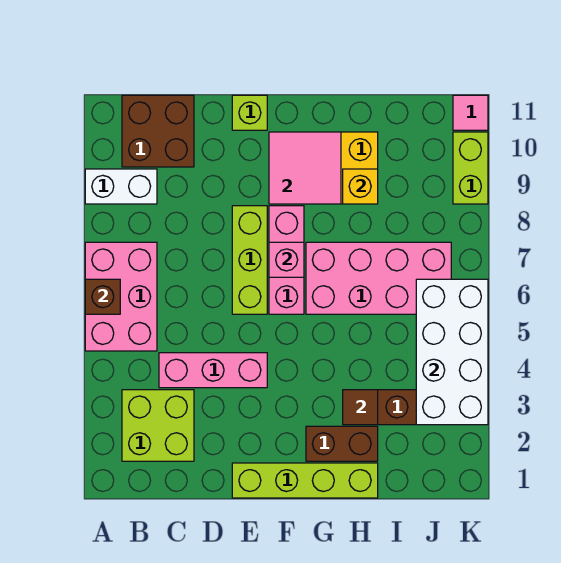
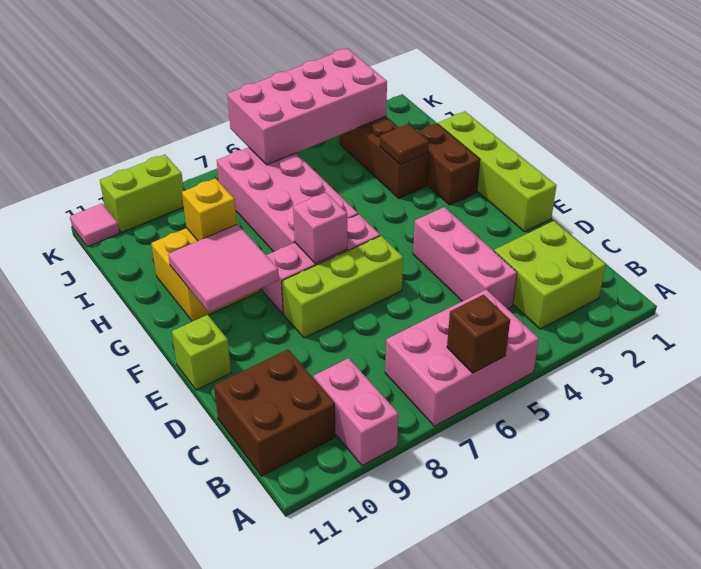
white brick A9:B9 level 1 -> pink brick A9:B9 level 1
white brick J3:K6 level 2 -> pink brick J3:K6 level 2

